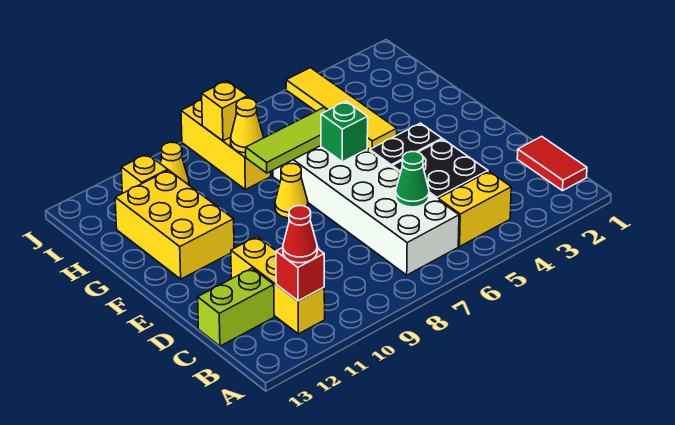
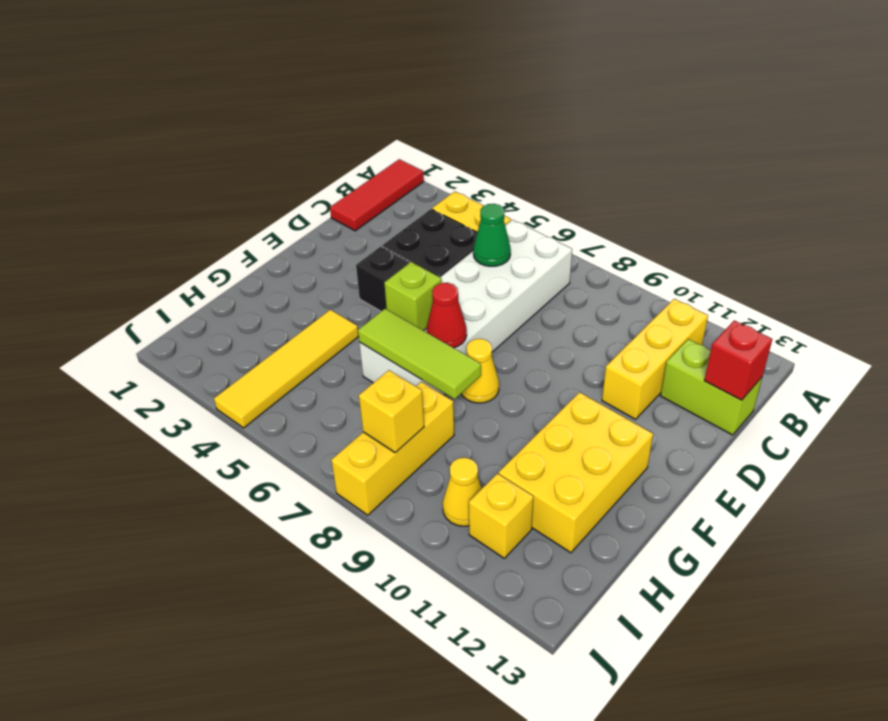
red tile B1:C1 level 1 -> red tile A1:C1 level 1
red brick B11 level 2 -> red brick C13 level 2
red cone B11 level 3 -> red cone F7 level 2
green brick F6 level 2 -> lime brick F6 level 2
yellow cone H8 level 2 -> none

